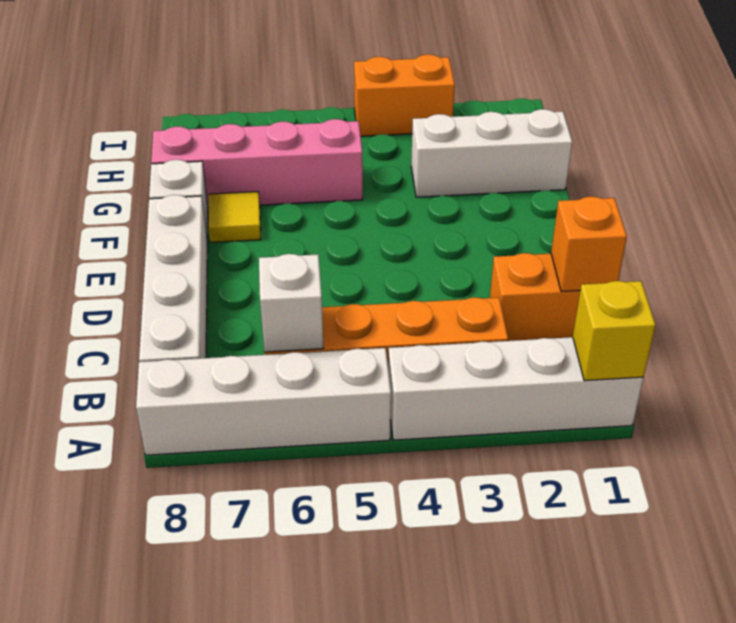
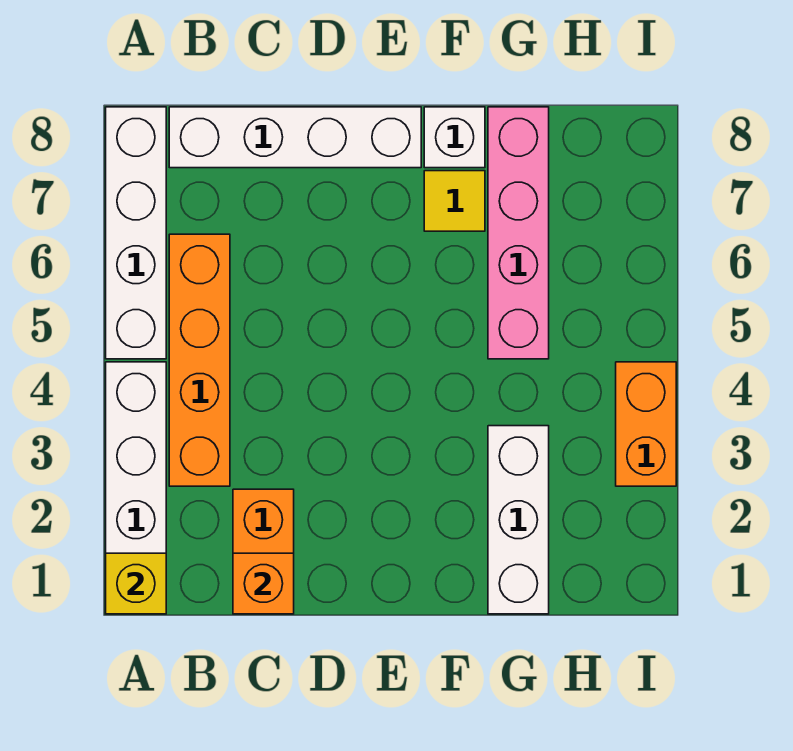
white brick B6 level 2 -> none

